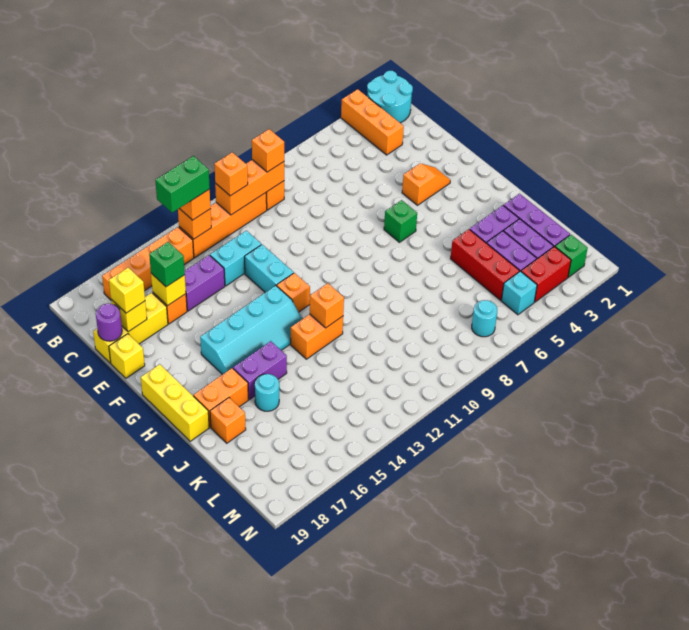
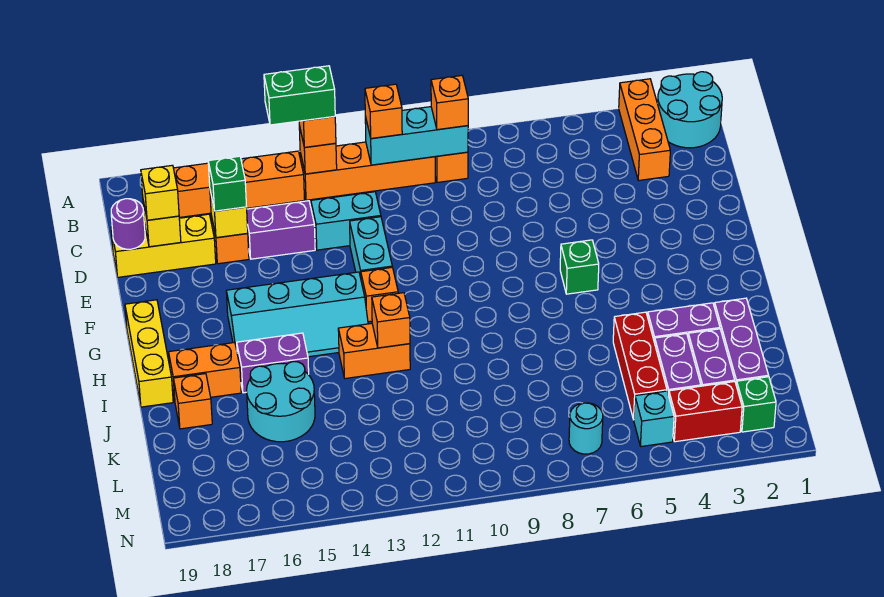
orange brick B9:B11 level 2 -> cyan brick B9:B11 level 2
yellow brick E19 level 1 -> none
orange slope F3:F4 level 1 top 4 -> none
cyan round brick J16 level 1 -> cyan round brick J15:K16 level 1

